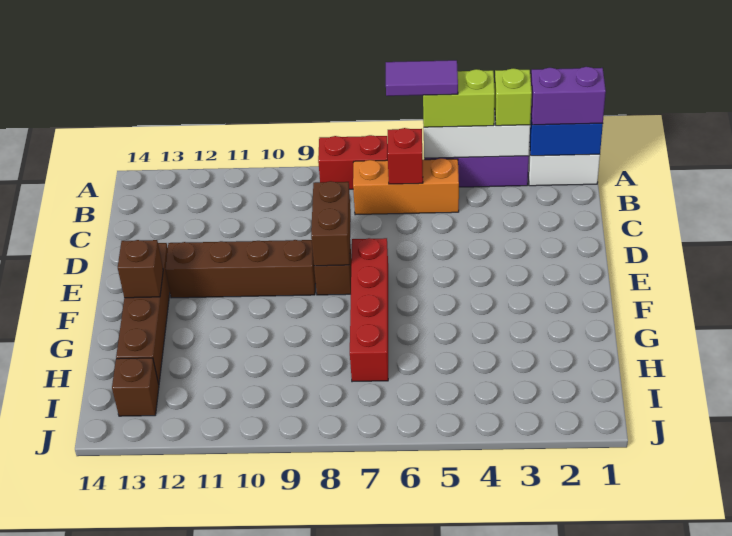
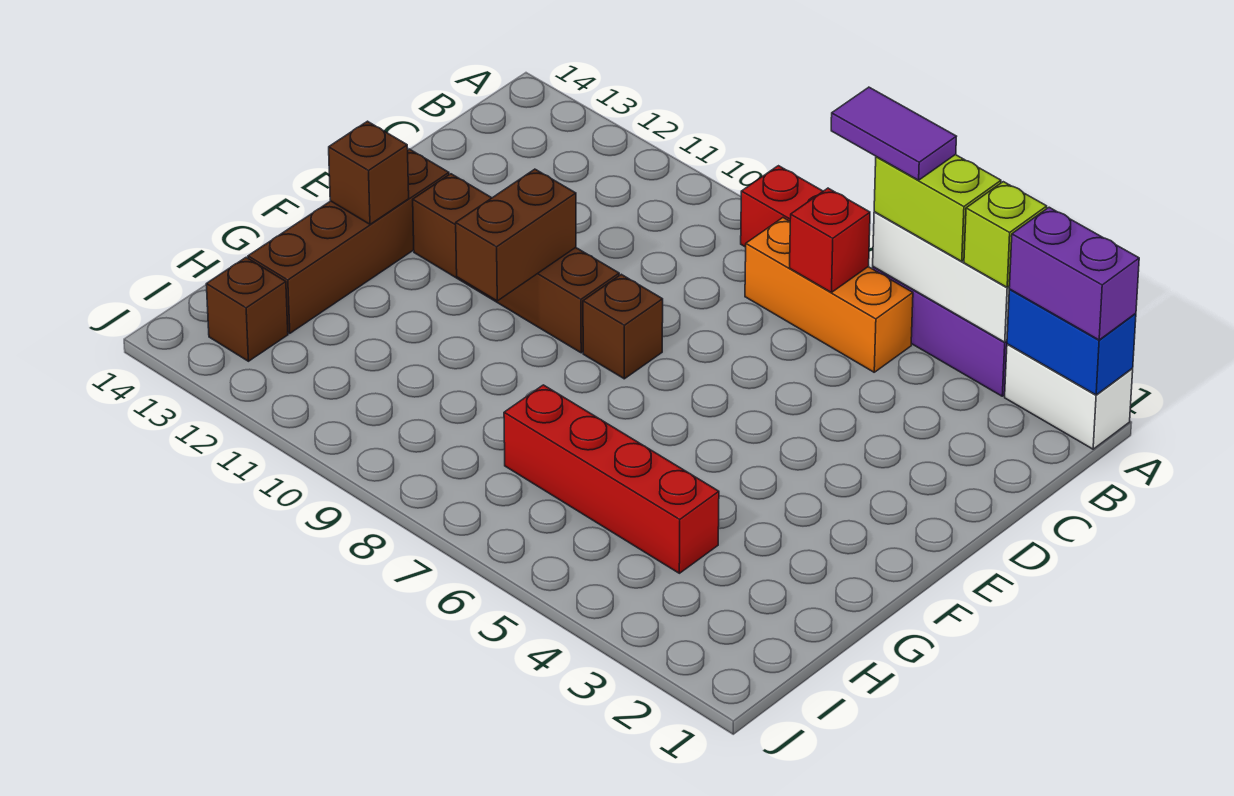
brown brick D8:E8 level 2 -> brown brick E10:F10 level 2
red brick E7:H7 level 1 -> red brick H4:H7 level 1

